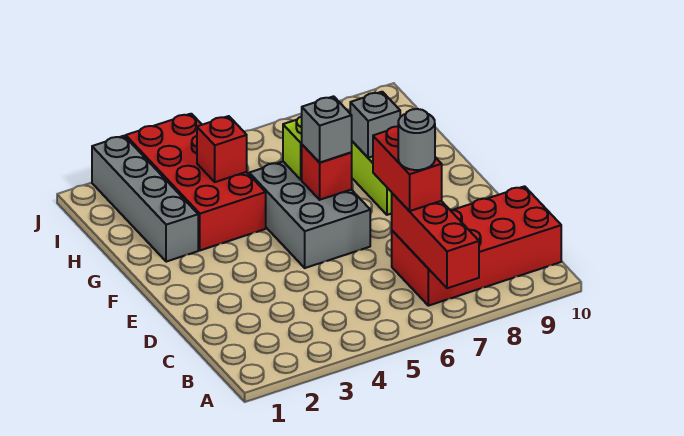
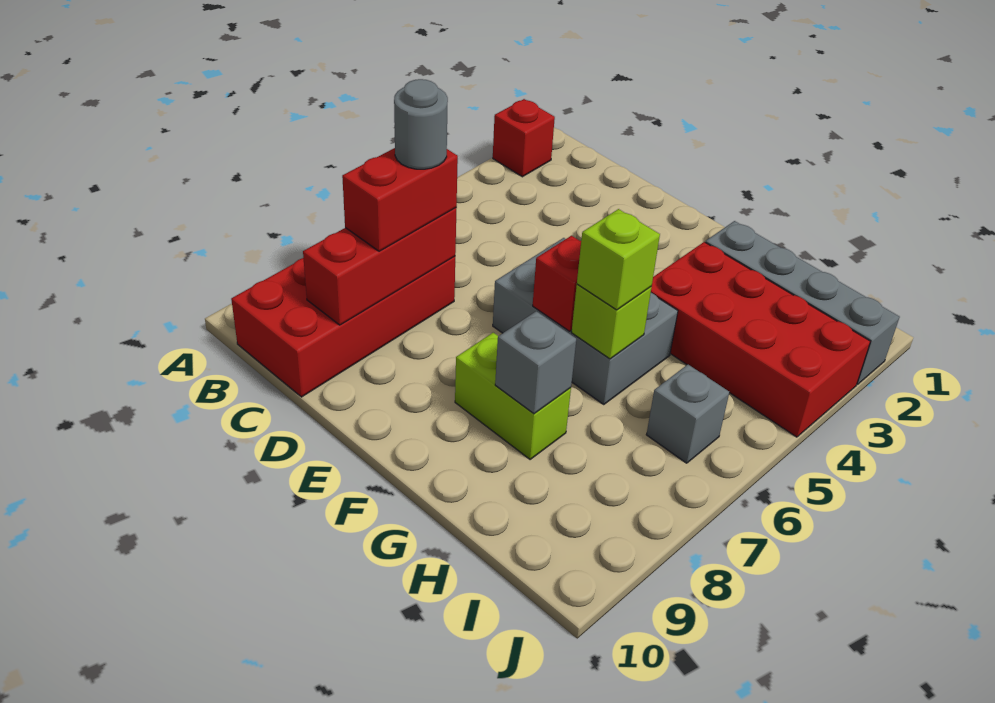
red brick A7:C7 level 2 -> red brick C7:C9 level 2
red brick C7:D7 level 3 -> red brick C7:C8 level 3
grey brick F6 level 3 -> grey brick I6 level 1
none -> lime brick G6 level 3
red brick H4 level 2 -> red brick A2 level 1

